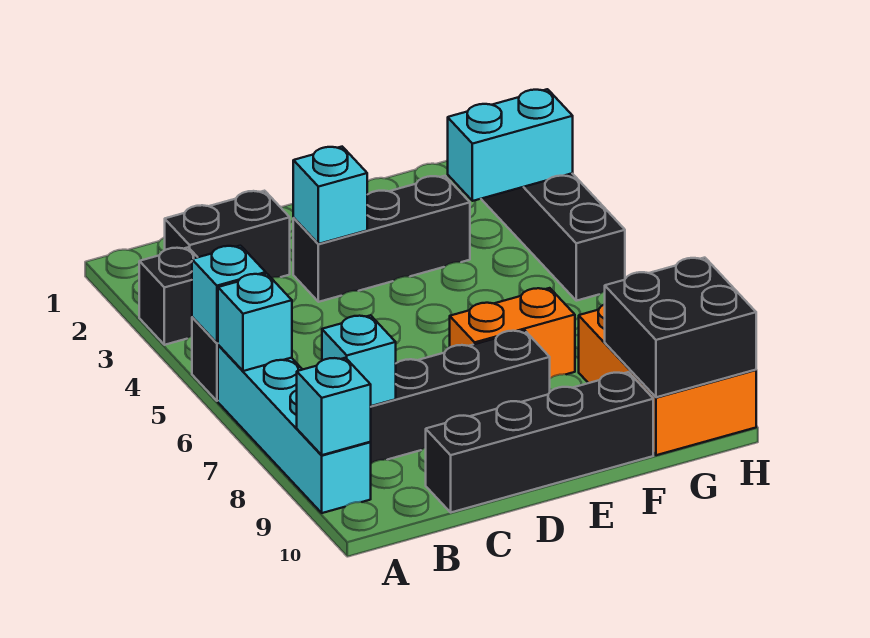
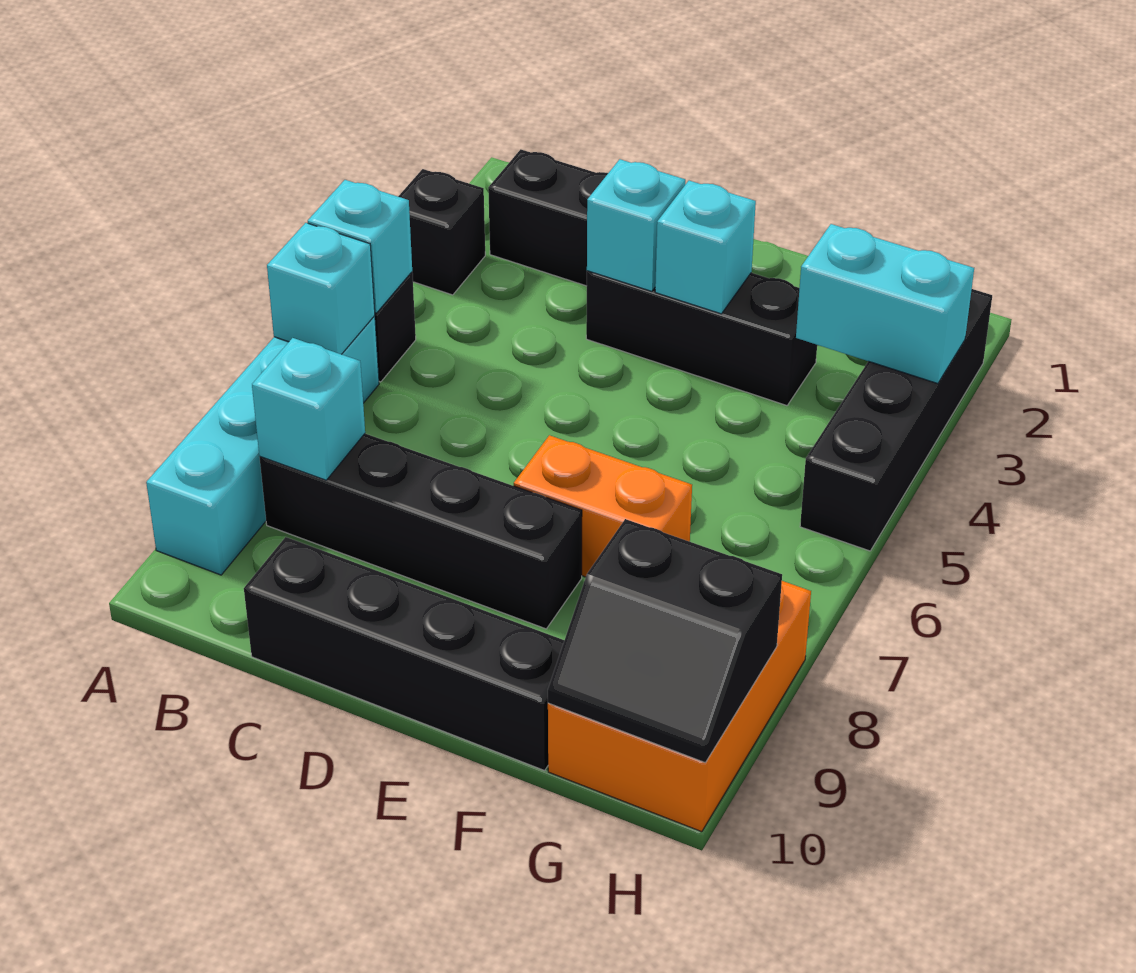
cyan brick A9 level 2 -> cyan brick E3 level 2
black brick G9:H10 level 2 -> black slope G9:H10 level 2 top 9

